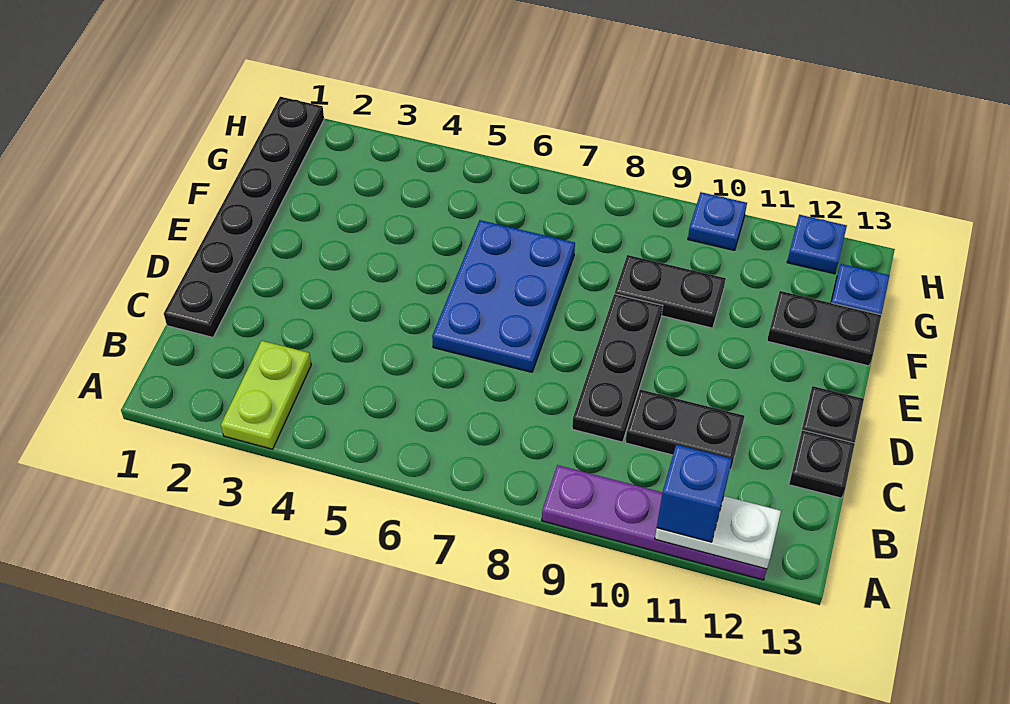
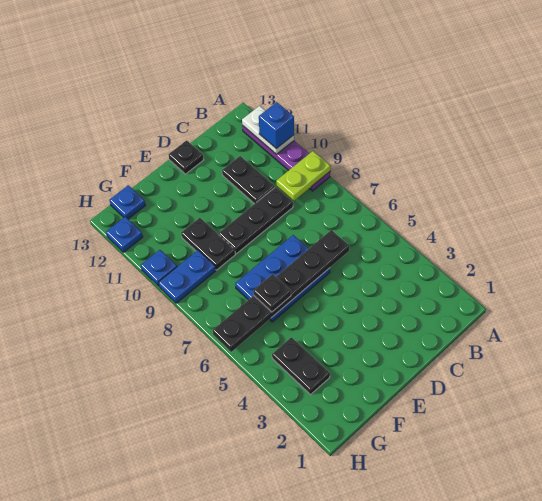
lime plate A3:B3 level 1 -> lime plate A9:B9 level 2
black plate C1:H1 level 1 -> black plate C6:H6 level 2
black plate C13 level 1 -> black plate F6 level 3
black plate F12:F13 level 1 -> black plate G3:G4 level 1
none -> blue plate G9:H9 level 1

